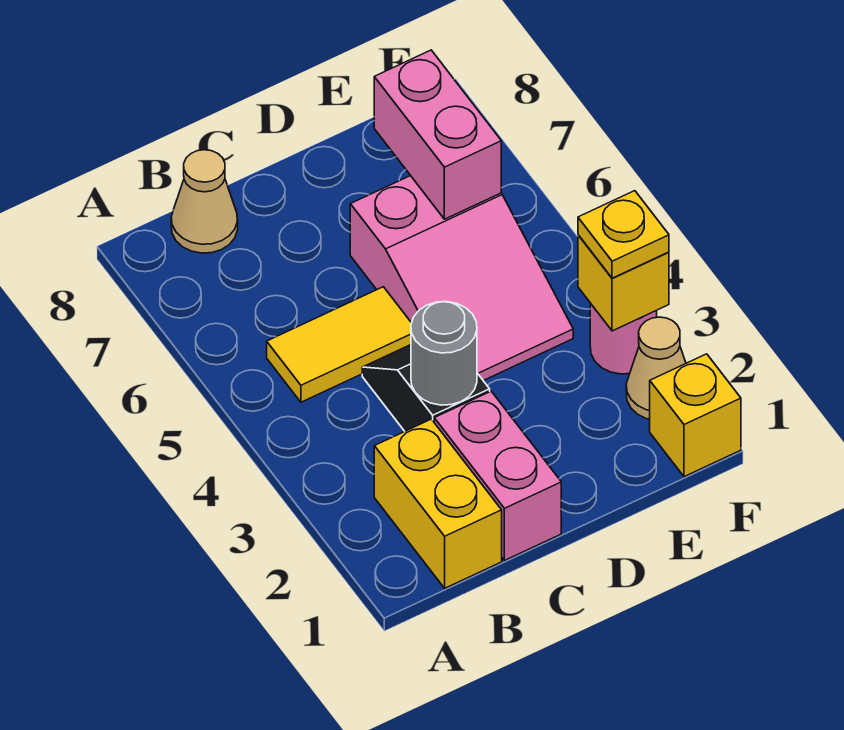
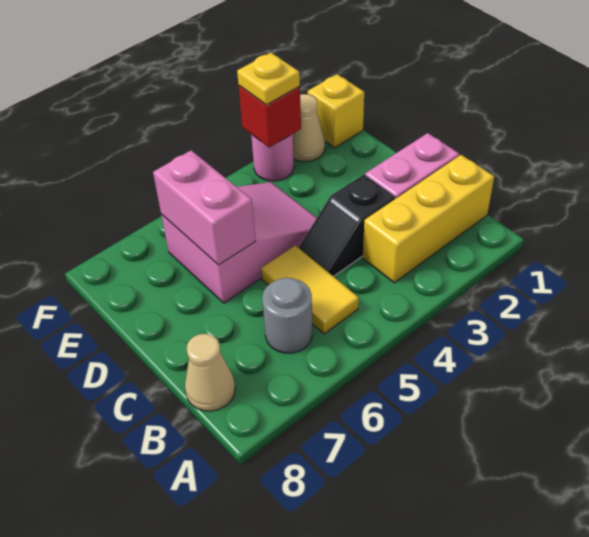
yellow brick B1:B2 level 1 -> yellow brick B1:B3 level 1
grey round brick C3 level 2 -> grey round brick B6 level 1
pink brick E6:E7 level 2 -> pink brick D6:E6 level 2
yellow brick F3 level 2 -> red brick F3 level 2

